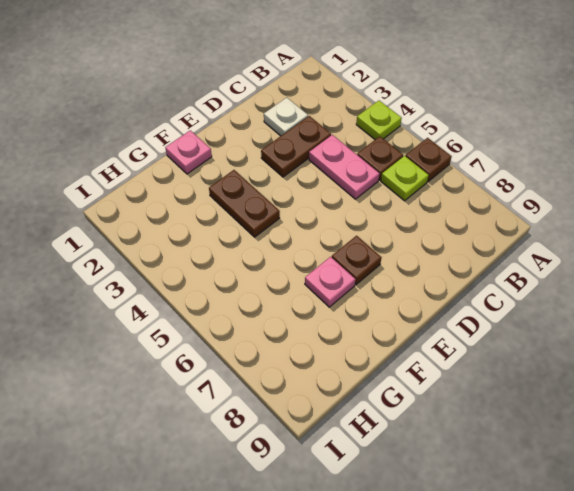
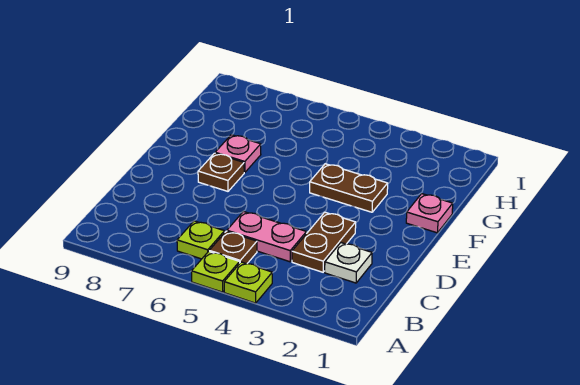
none -> lime plate A5 level 1
brown plate A6 level 1 -> none

